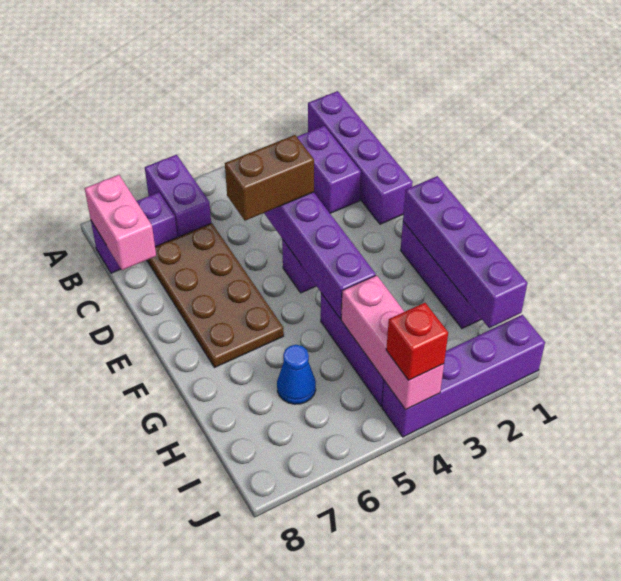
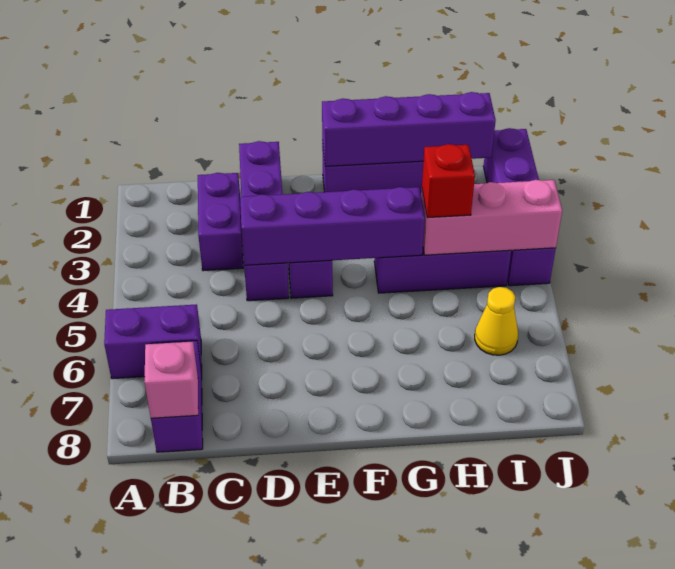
purple brick A1:D1 level 1 -> purple brick D1:D4 level 1
purple brick B2:C2 level 1 -> purple brick C2:C3 level 1
pink brick B8:C8 level 2 -> pink brick B8 level 2
brown plate C6:F7 level 1 -> none
brown brick D4:D5 level 3 -> none
blue cone H6 level 1 -> none
none -> yellow cone I6 level 1
red brick J4 level 3 -> red brick H4 level 3

